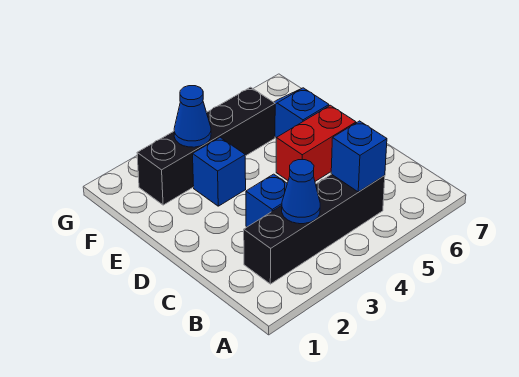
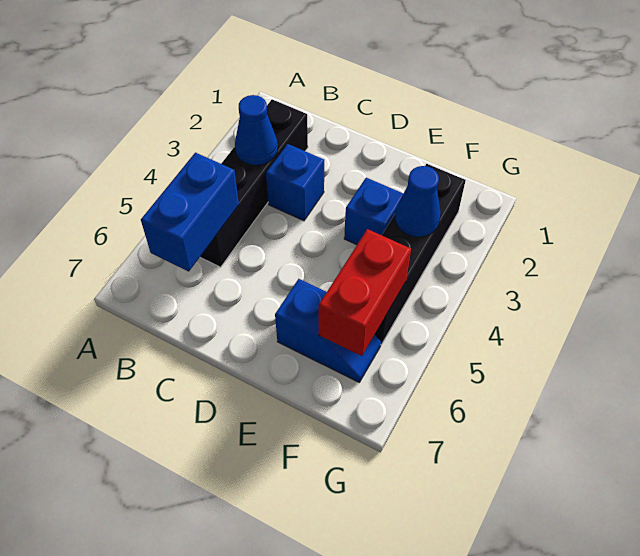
blue brick B5 level 2 -> blue brick B5:B6 level 2
red brick D5:D6 level 1 -> red brick F5:F6 level 2

